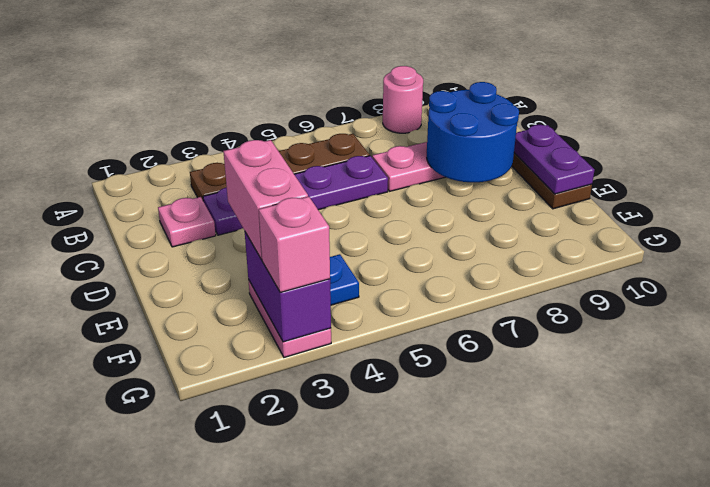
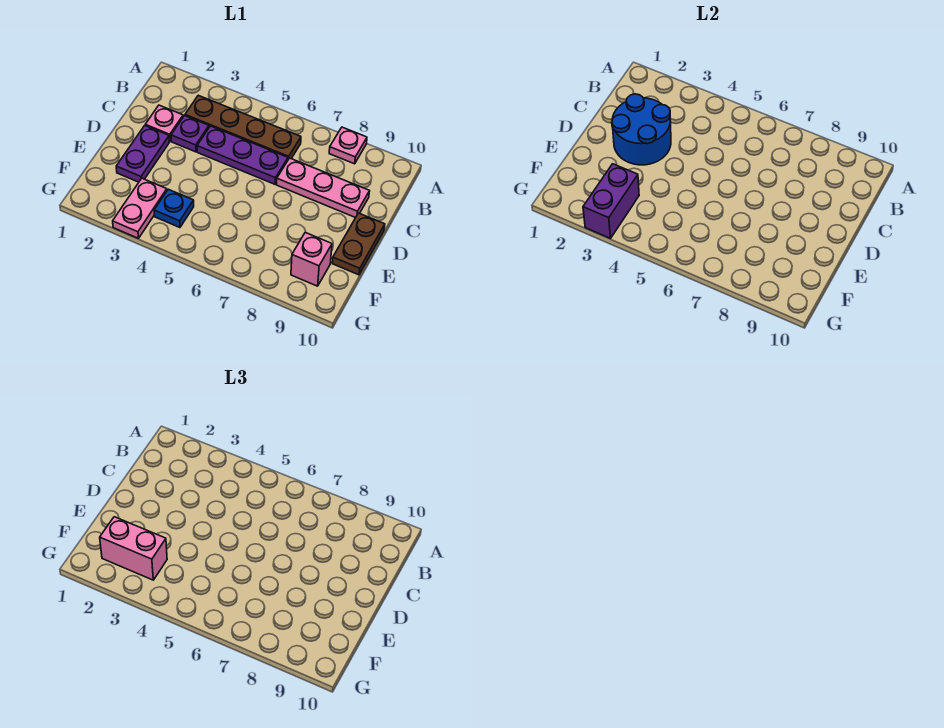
pink round brick A8 level 1 -> pink plate A8 level 1
blue round brick C8:D9 level 2 -> blue round brick C2:D3 level 2
purple plate D10:E10 level 2 -> purple plate D2:E2 level 1
pink brick E3:F3 level 3 -> pink brick F2:F3 level 3
pink brick G3 level 3 -> pink brick F9 level 1

